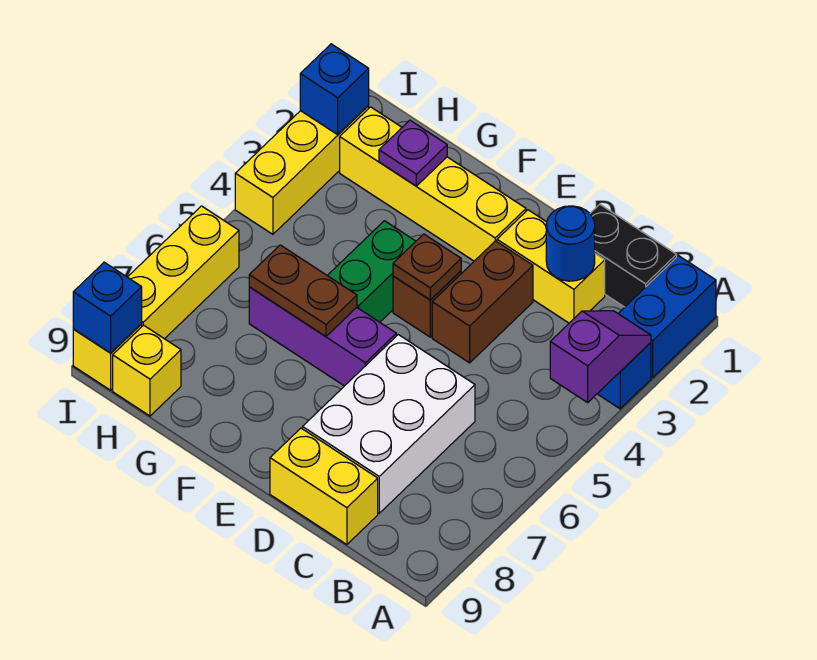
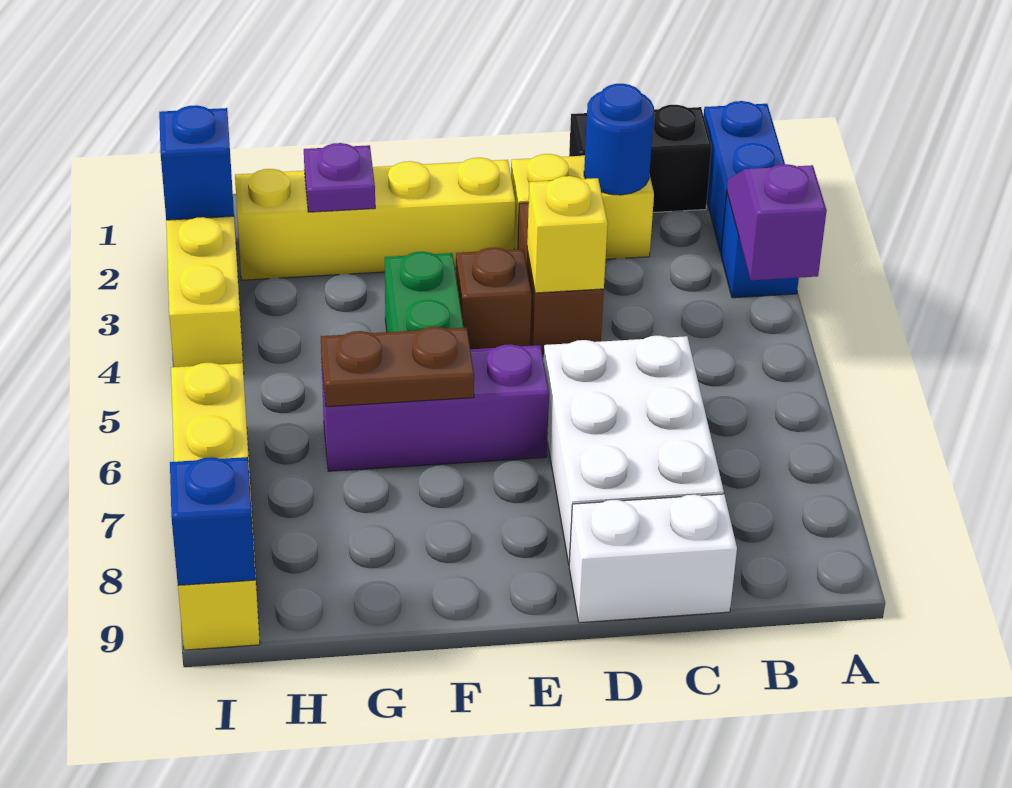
yellow brick C9:D9 level 1 -> white brick C9:D9 level 1
brown plate E4 level 2 -> none
yellow brick H9 level 1 -> yellow brick D4 level 2

